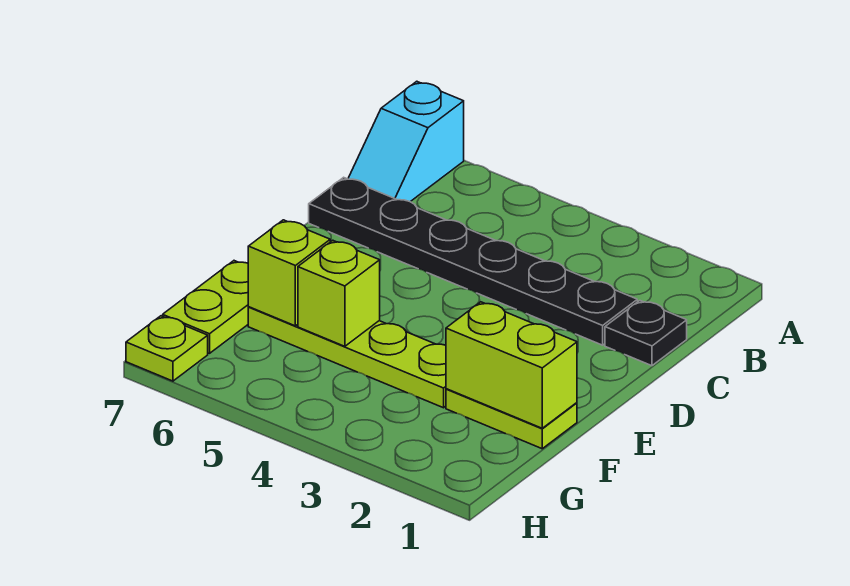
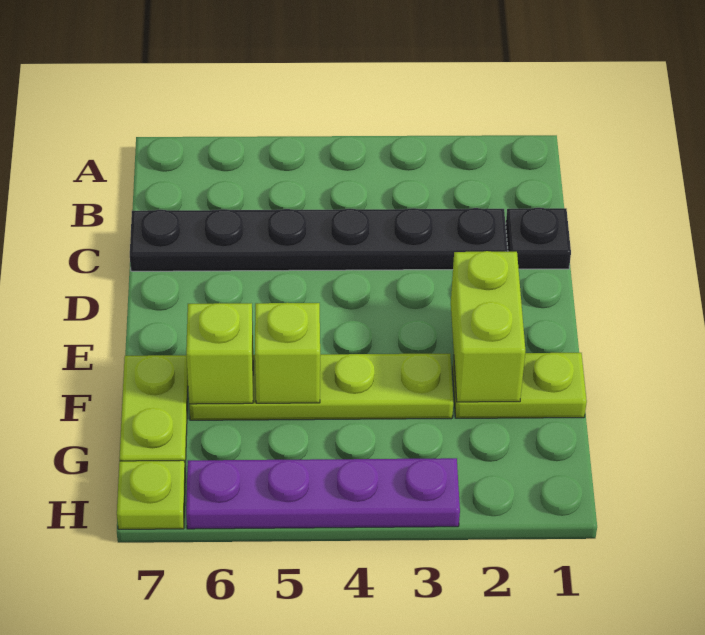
cyan slope A7:B7 level 1 top A -> none
lime brick F1:F2 level 2 -> lime brick E2:F2 level 2
none -> purple plate H3:H6 level 1

